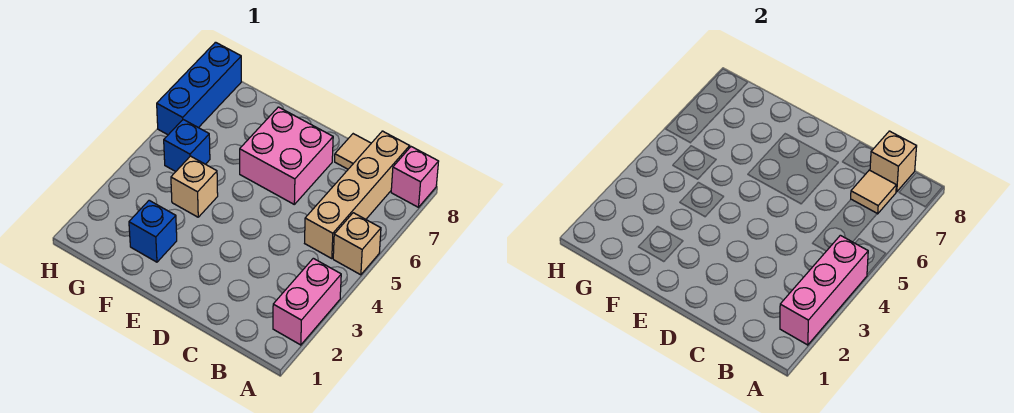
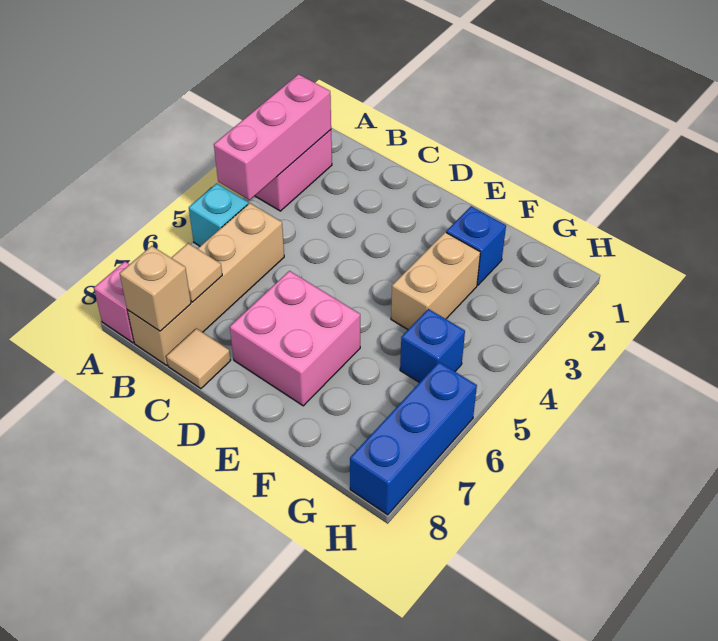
tan brick A5 level 1 -> cyan brick A5 level 1
tan brick F4 level 1 -> tan brick F3:F4 level 1

